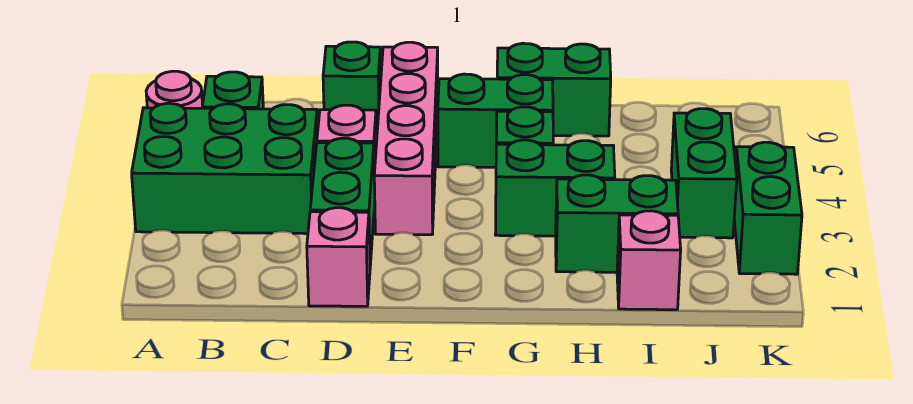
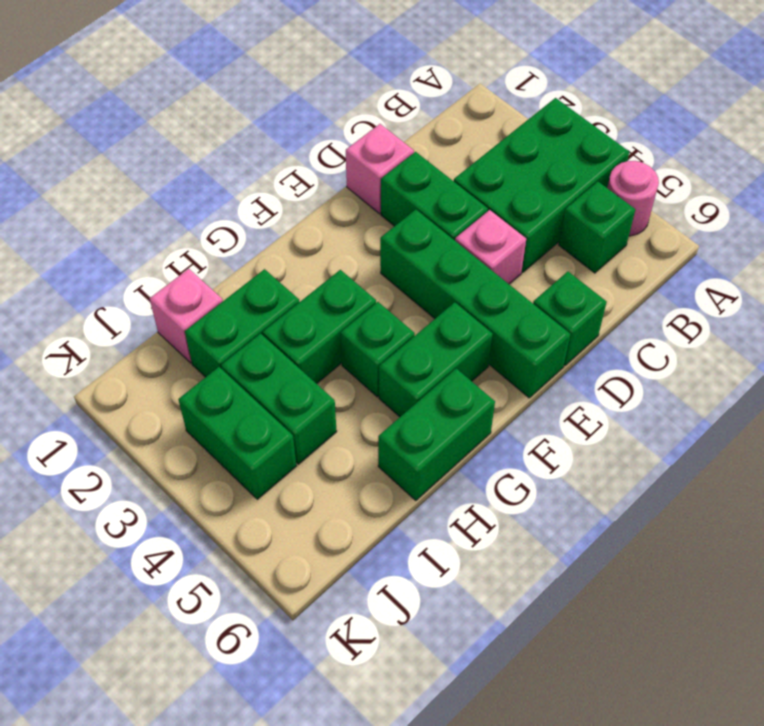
pink brick E3:E6 level 1 -> green brick E3:E6 level 1
green brick K2:K3 level 1 -> green brick I3:I4 level 1

